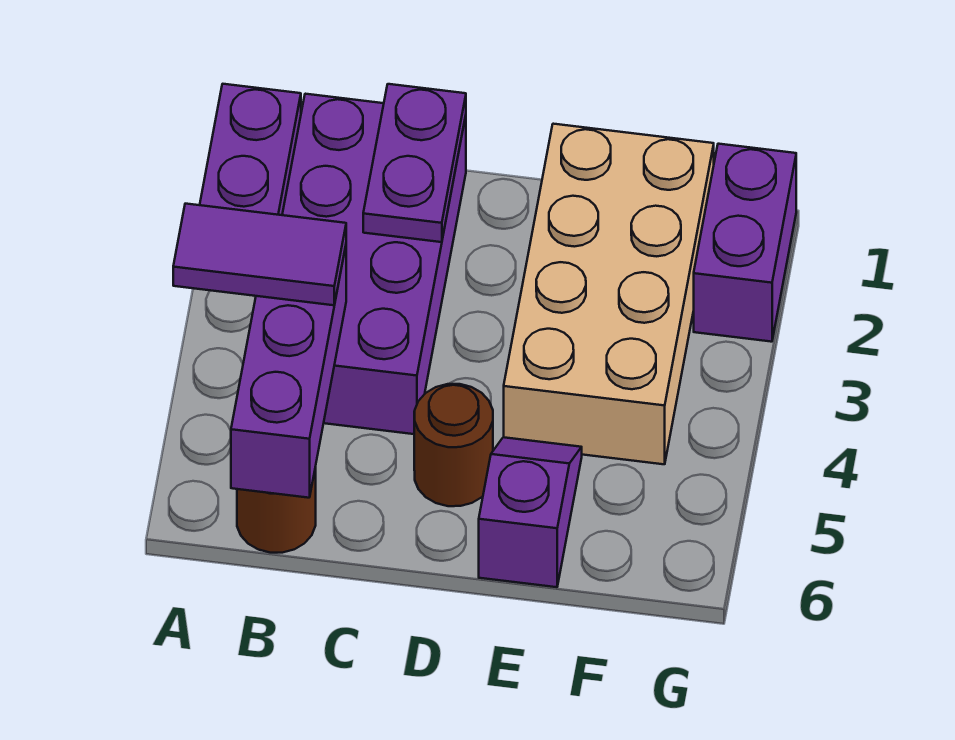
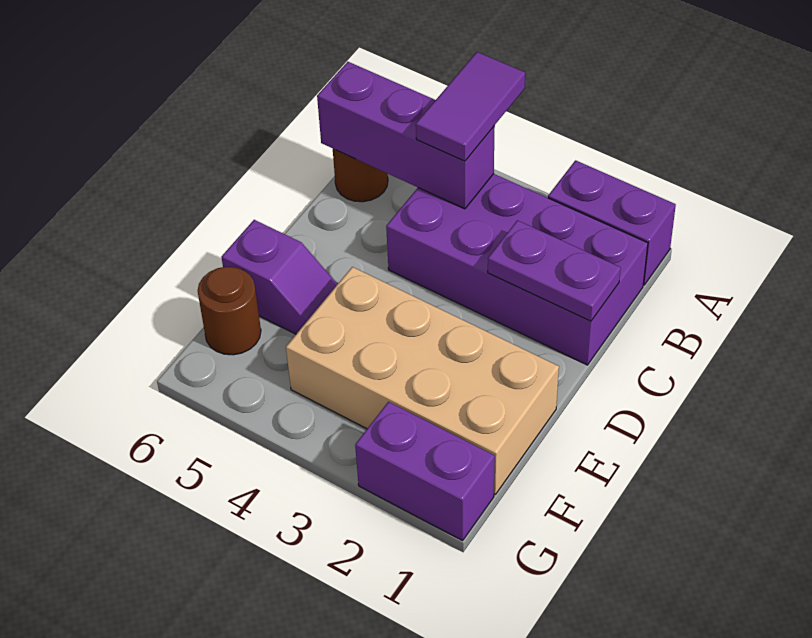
brown round brick D5 level 1 -> brown round brick F6 level 1

